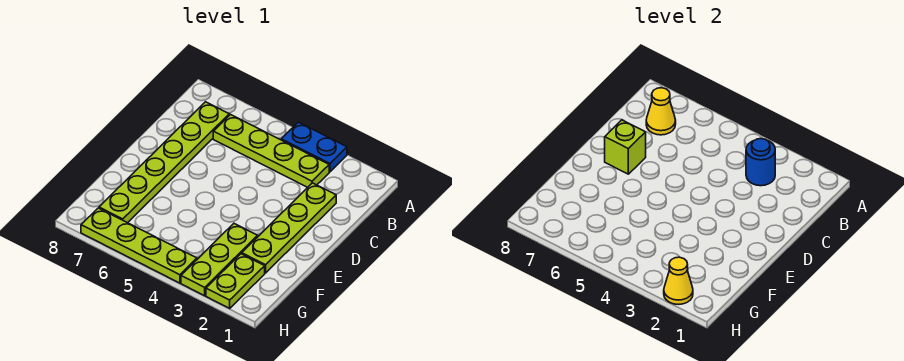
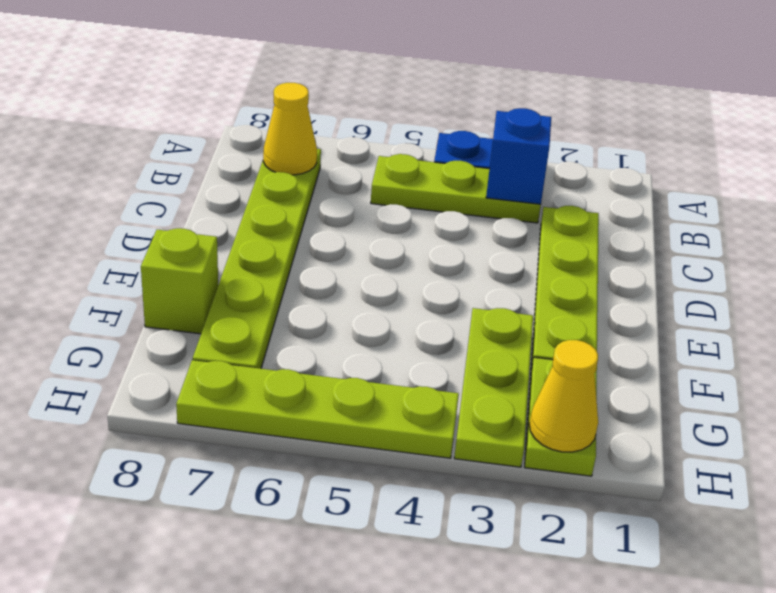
lime plate B3:B6 level 1 -> lime plate B3:B5 level 1
blue round brick B3 level 2 -> blue brick B3 level 2
lime brick D7 level 2 -> lime brick F8 level 1

